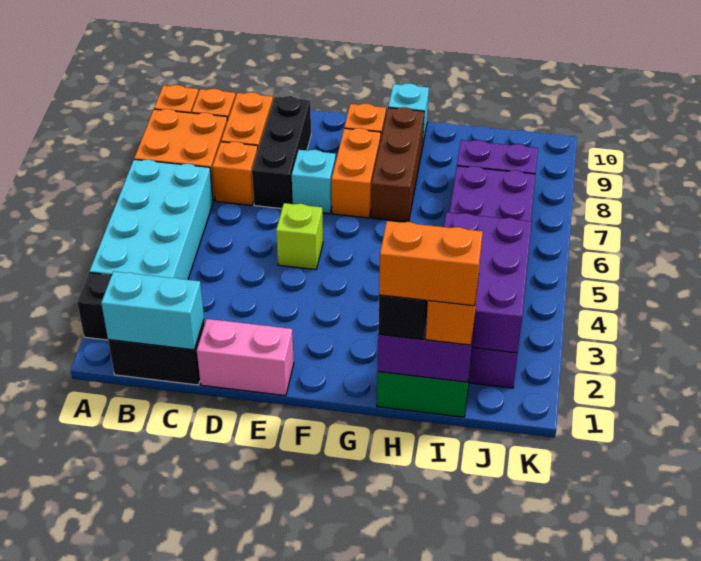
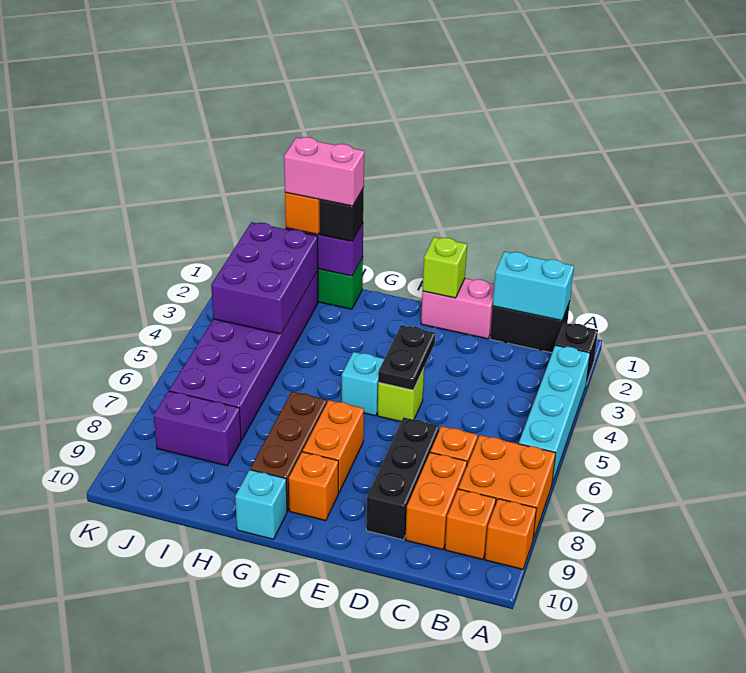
cyan brick A3:B6 level 1 -> cyan brick A3:A6 level 1
none -> lime brick E1 level 2
none -> black plate E4:E5 level 2
cyan brick E7 level 1 -> cyan brick F5 level 1
orange brick H1:I1 level 4 -> pink brick H1:I1 level 4

